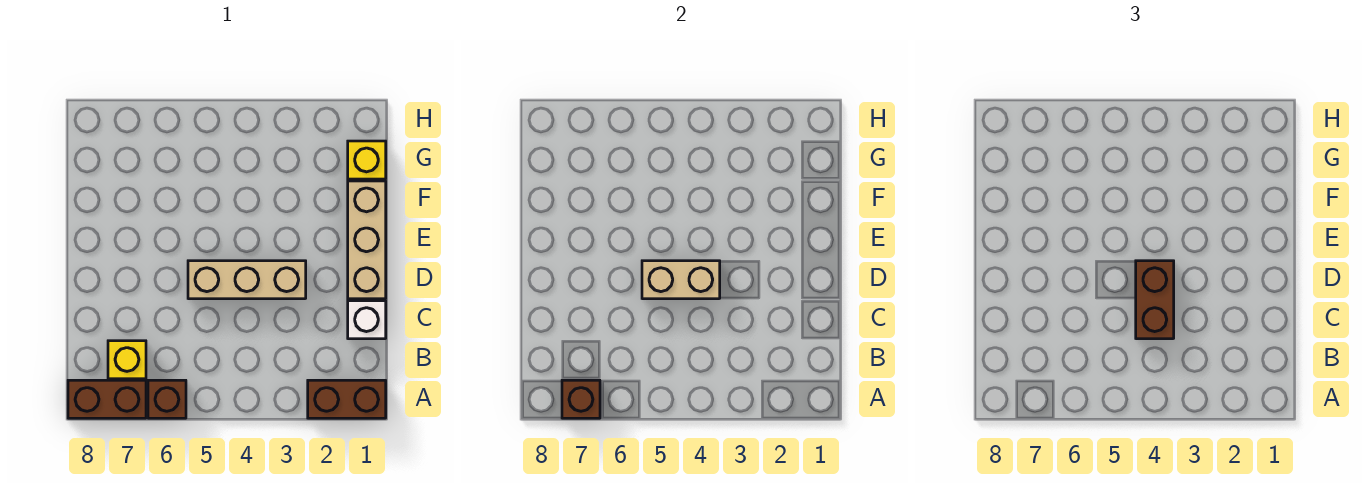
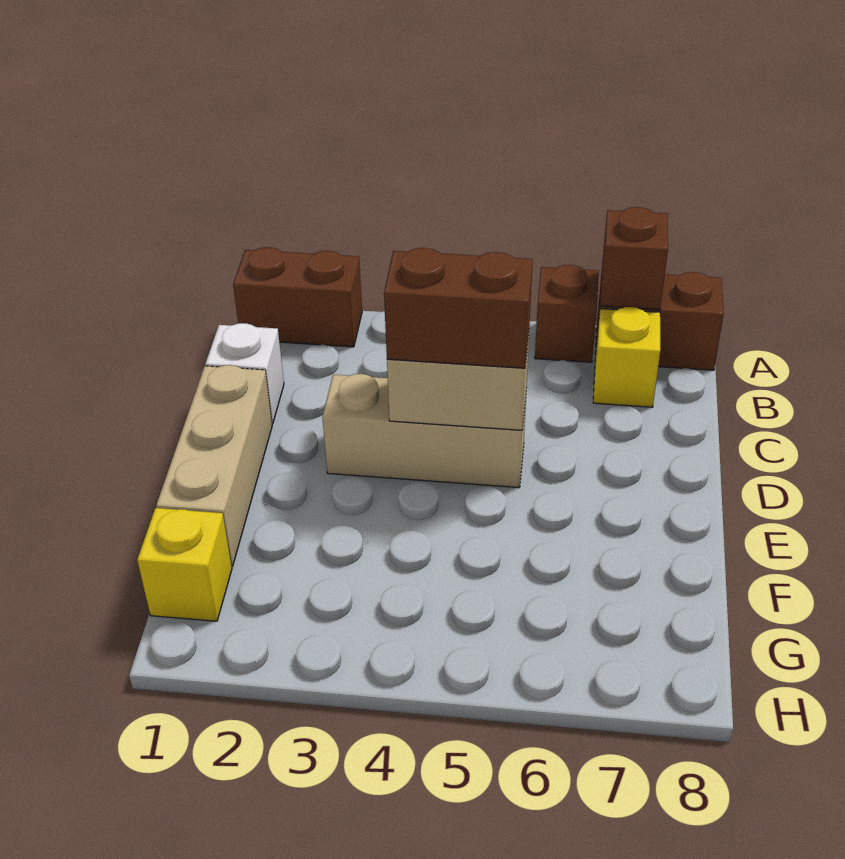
brown brick C4:D4 level 3 -> brown brick D4:D5 level 3

